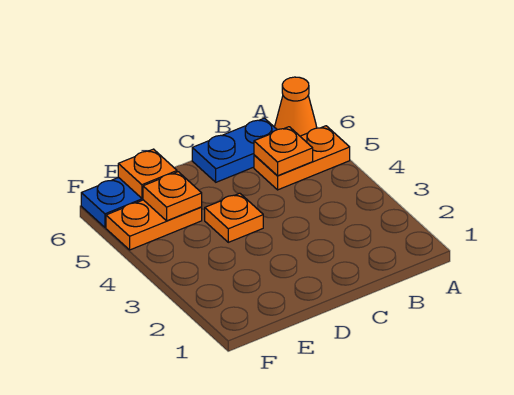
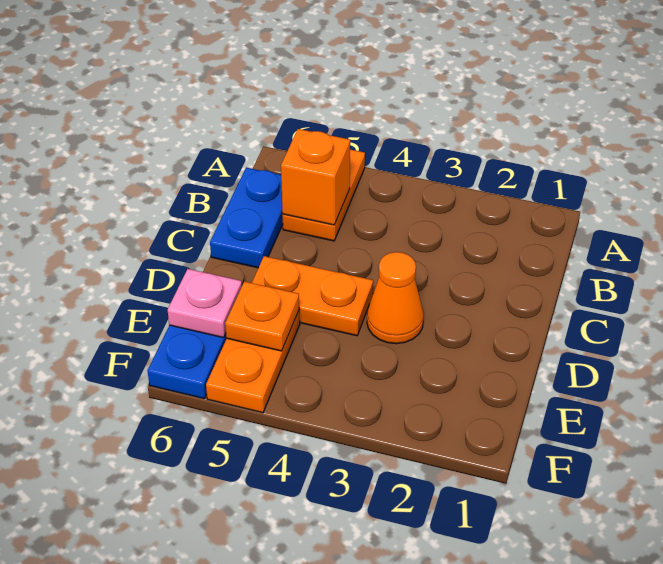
orange cone A6 level 1 -> orange cone D3 level 1
orange plate B5 level 2 -> orange brick B5 level 2
orange plate D4 level 1 -> orange plate D4:D5 level 1
orange plate E6 level 2 -> pink plate E6 level 2

